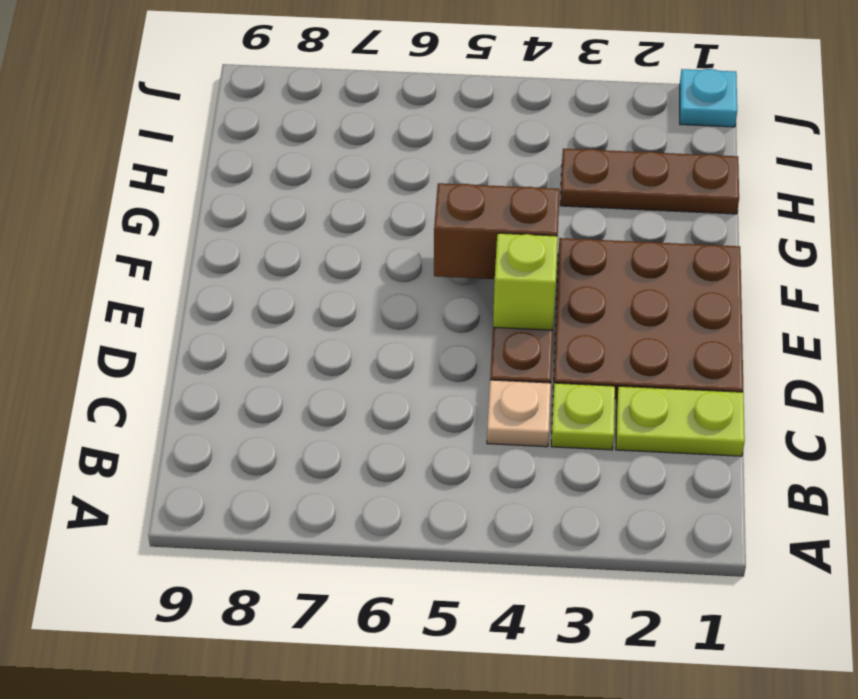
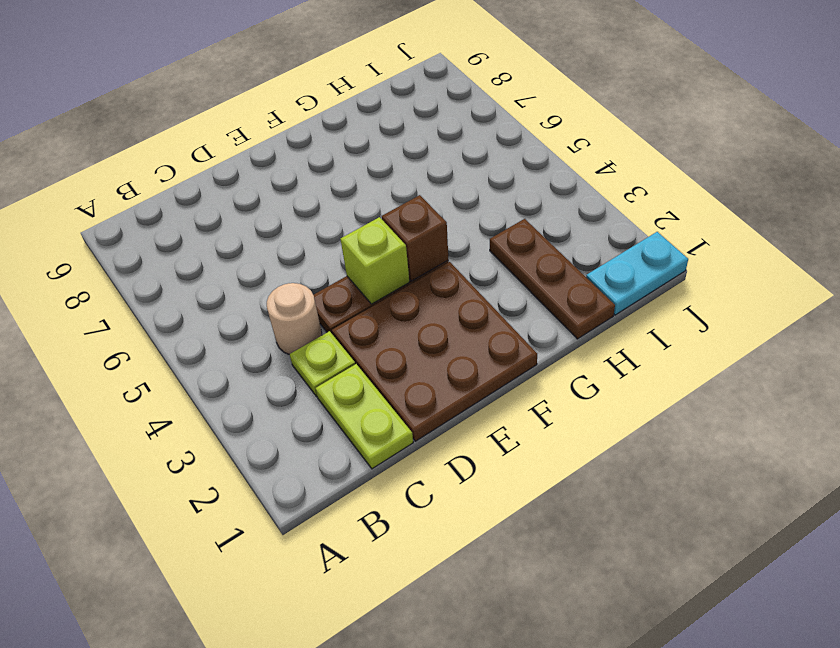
tan plate C4 level 1 -> tan round brick C4 level 1
brown brick F4:F5 level 2 -> brown brick F4 level 2
cyan plate J1 level 1 -> cyan plate I1:J1 level 1

